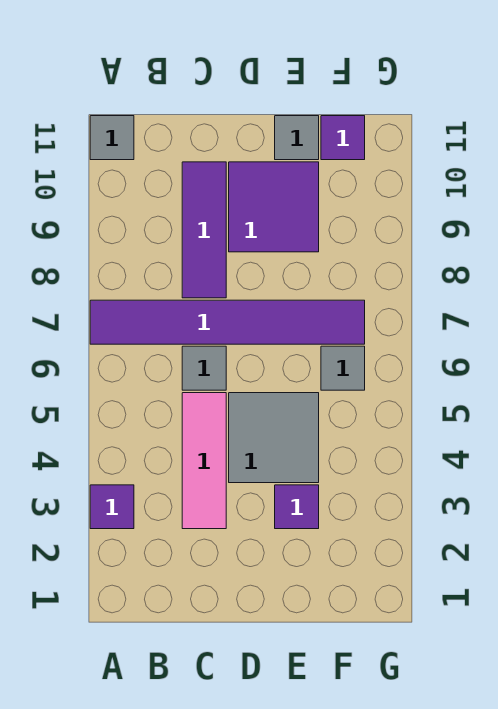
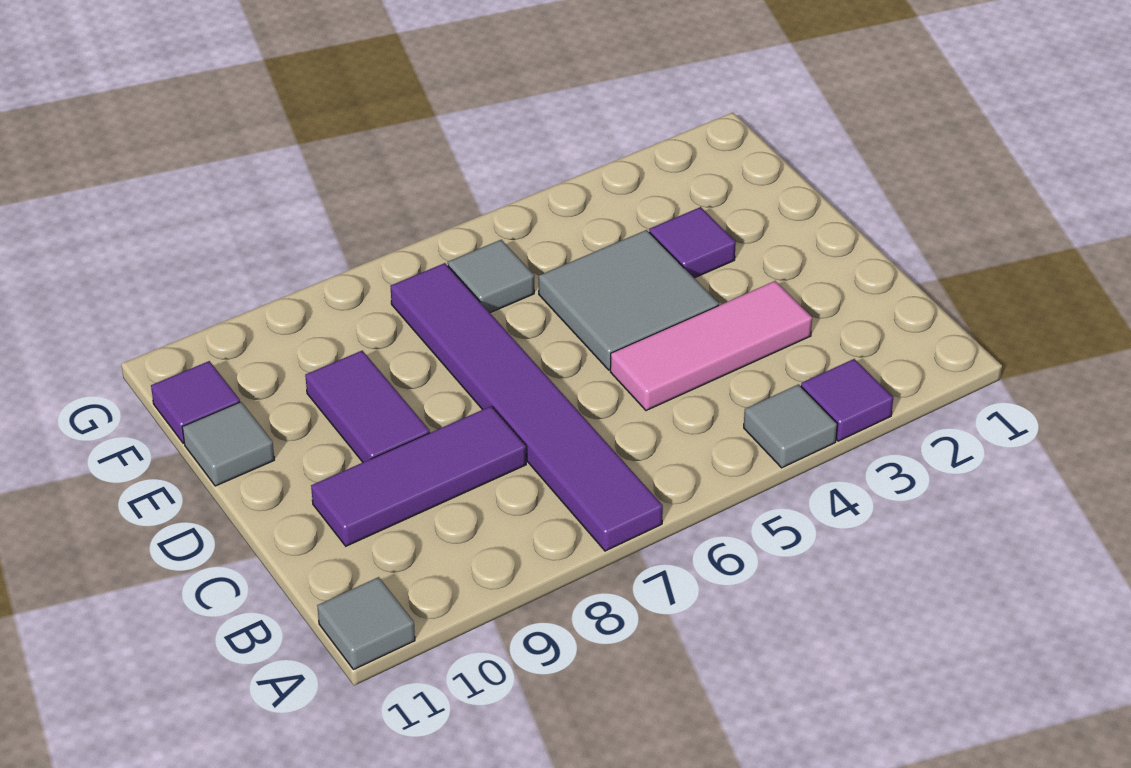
grey tile C6 level 1 -> grey tile A4 level 1
purple tile D9:E10 level 1 -> purple tile D9:E9 level 1

